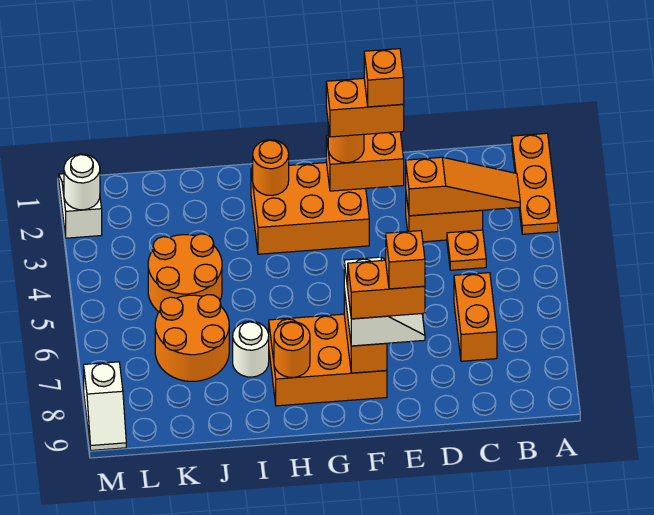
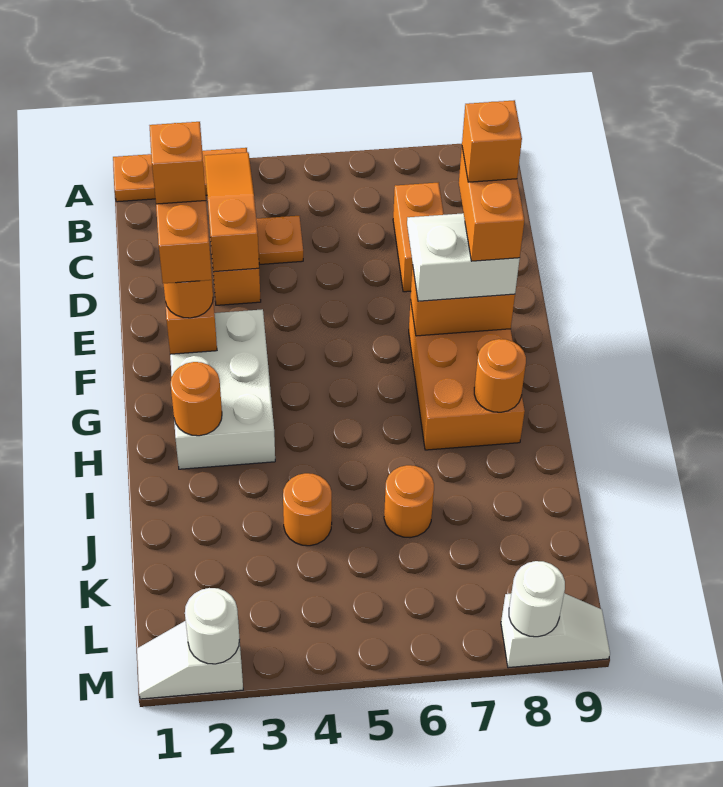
orange brick C6:C7 level 1 -> orange brick C7:D7 level 1
orange brick F2:H3 level 1 -> white brick F2:H3 level 1
white round brick I7 level 1 -> white round brick M8 level 2
orange round brick J4:K5 level 1 -> orange round brick J4 level 1
orange round brick J6:K7 level 1 -> orange round brick J6 level 1

